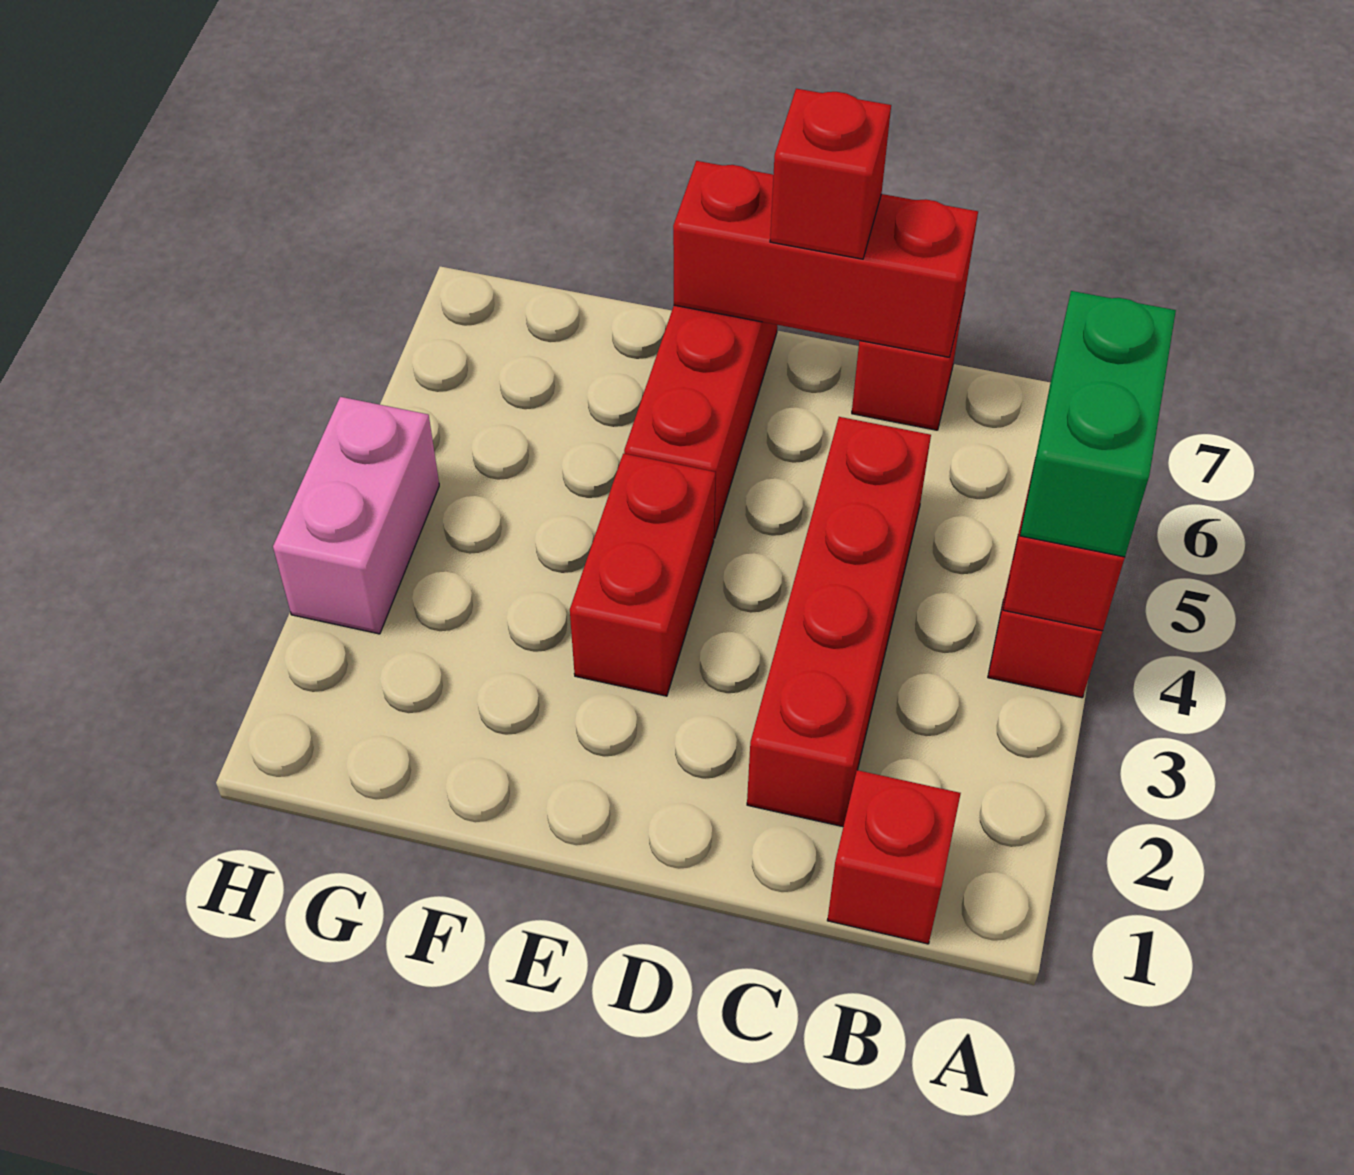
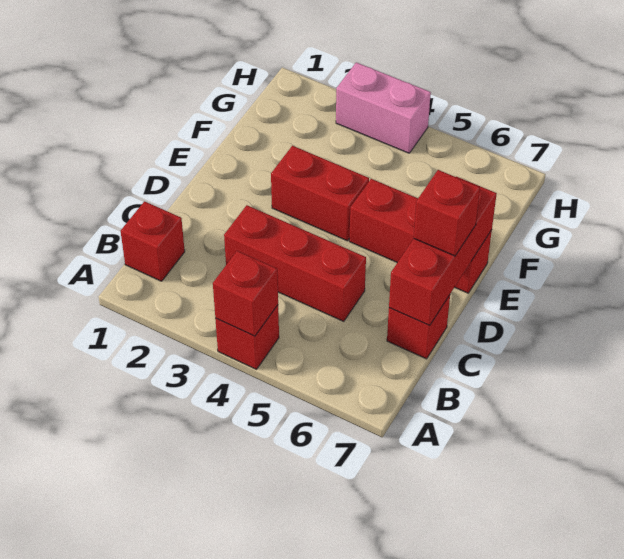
green brick A4:A5 level 3 -> none
red brick C2:C5 level 1 -> red brick C3:C5 level 1

